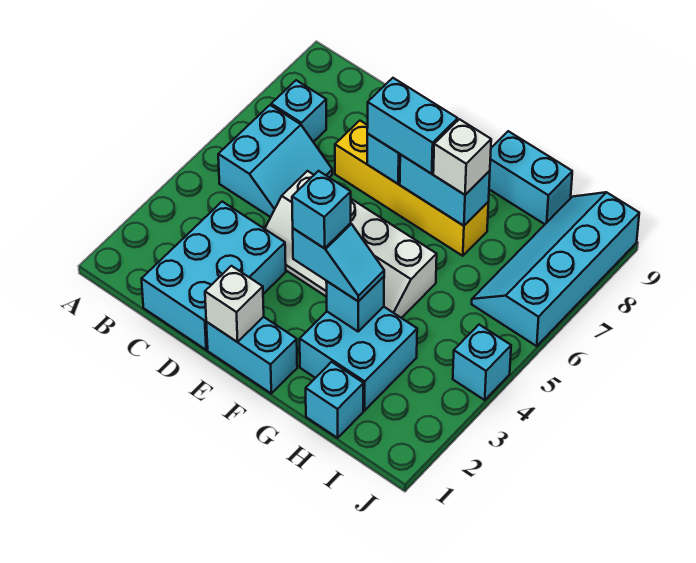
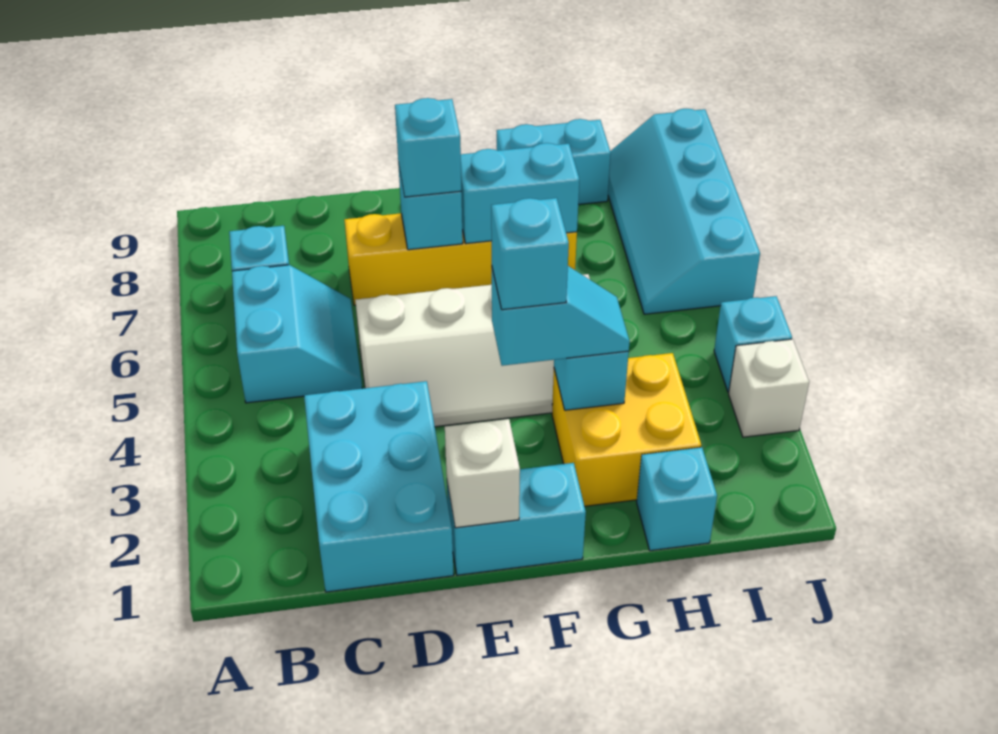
cyan brick E7:F7 level 3 -> cyan brick E7 level 3
cyan brick G2:H3 level 1 -> yellow brick G2:H3 level 1
white brick G7 level 3 -> white brick J3 level 1

